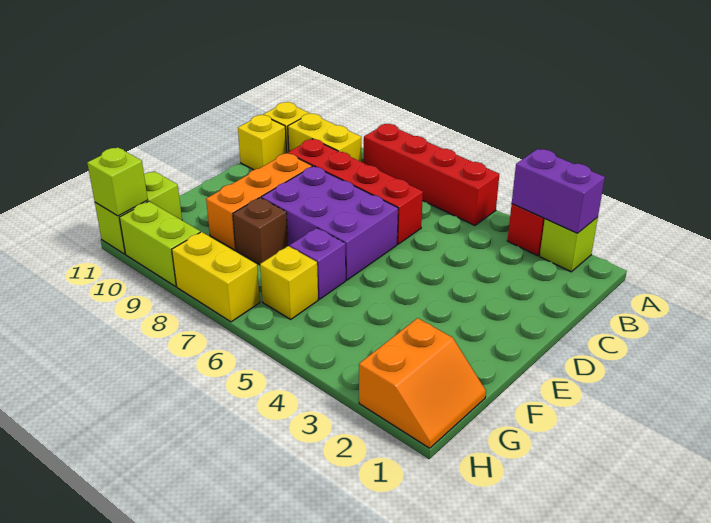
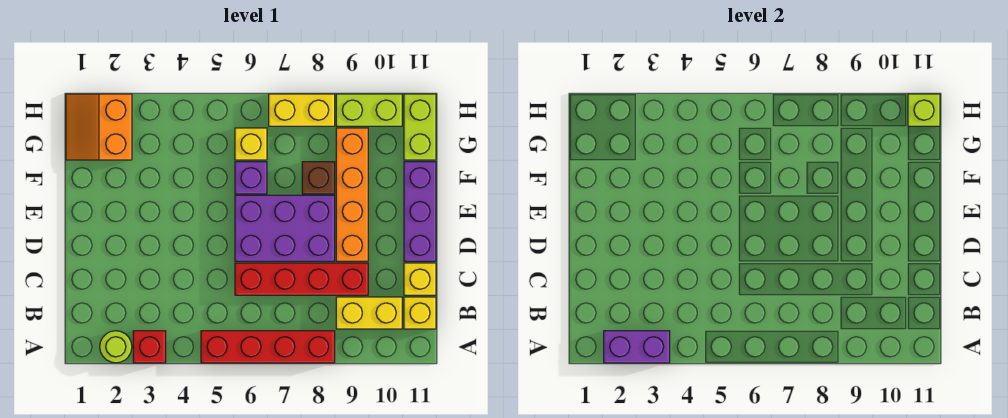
lime brick A2 level 1 -> lime round brick A2 level 1
orange brick D9:F9 level 1 -> orange brick D9:G9 level 1
none -> purple brick D11:F11 level 1

